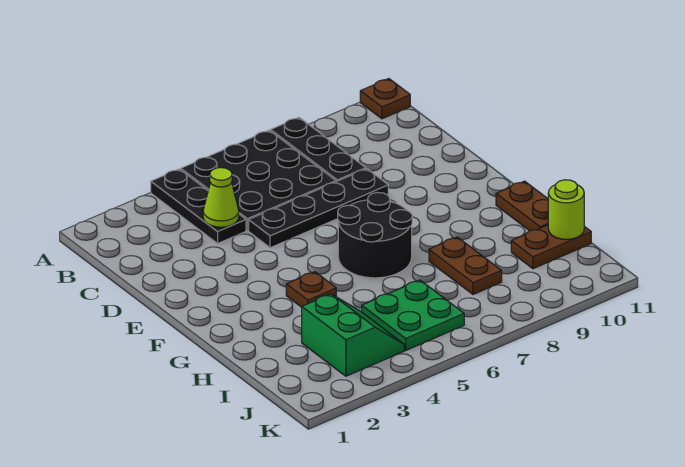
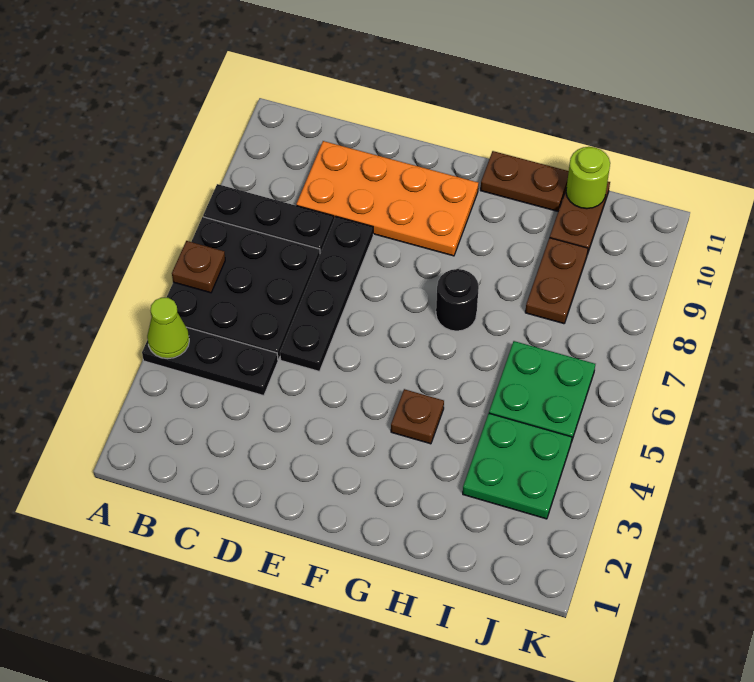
brown plate A11 level 1 -> brown plate A6 level 2
lime cone C4 level 2 -> lime cone A4 level 2
none -> orange plate C9:F10 level 1
black round brick F6:G7 level 1 -> black round brick G7 level 1
brown plate H8:I8 level 1 -> brown plate I8:I9 level 1
green slope I3:J4 level 1 top 3 -> green plate I3:J4 level 1

